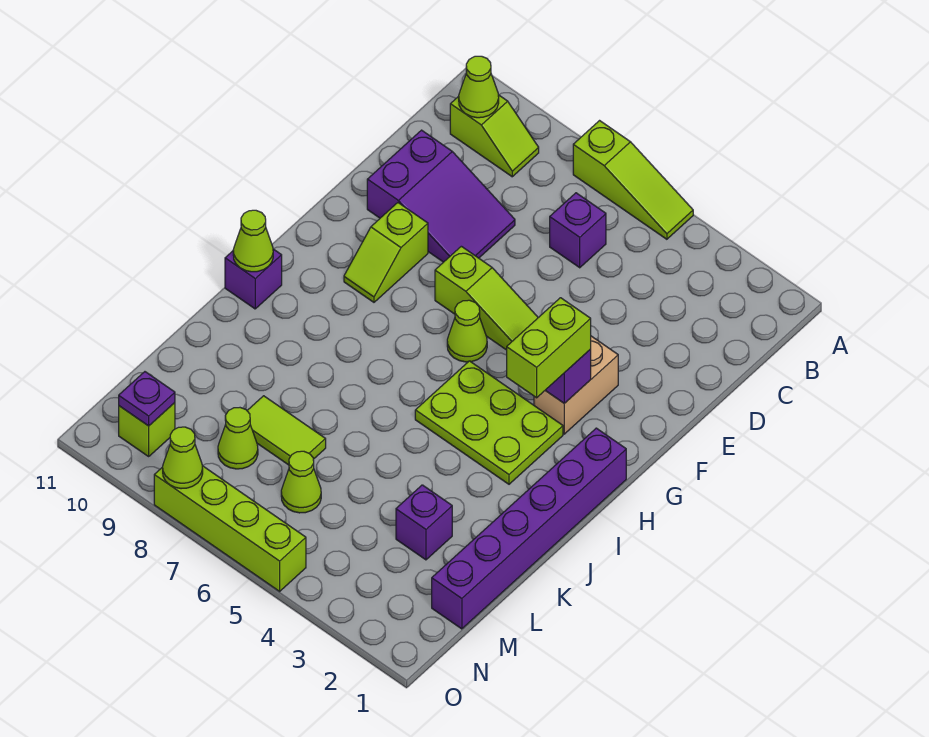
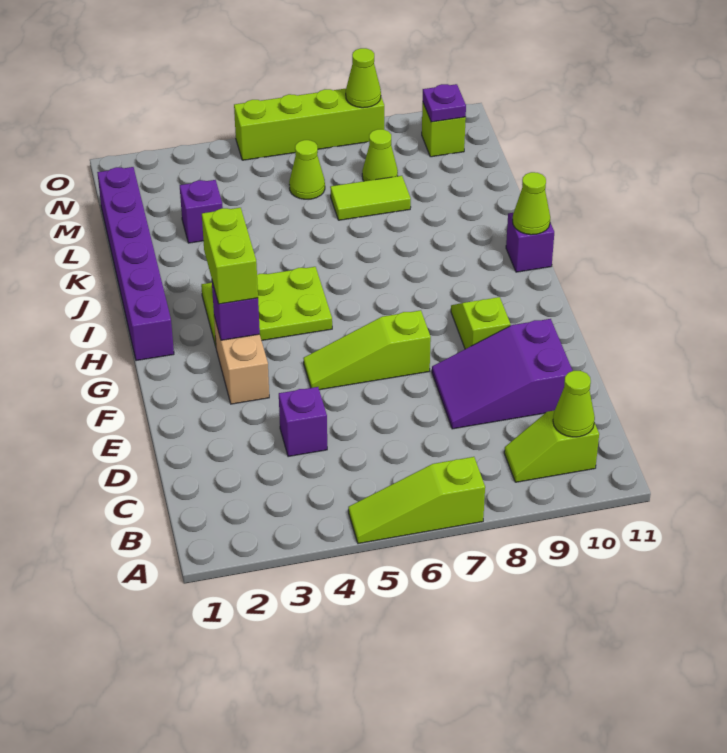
purple brick C6 level 1 -> purple brick D4 level 1
lime cone G6 level 1 -> none

